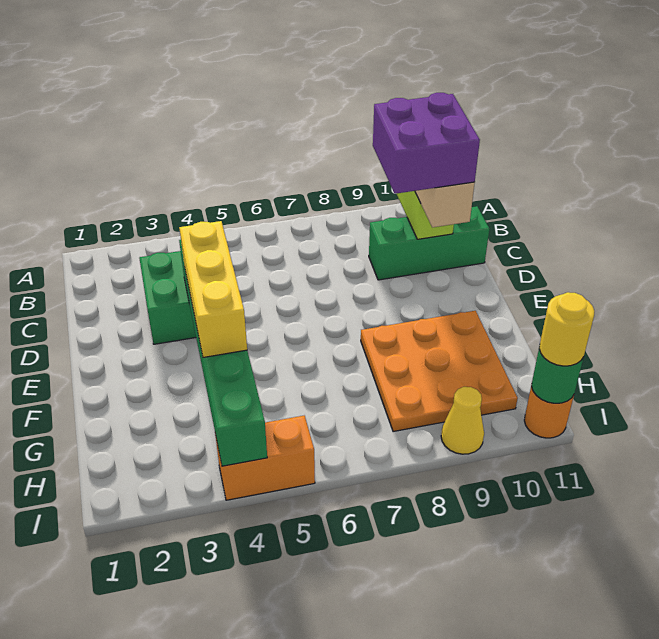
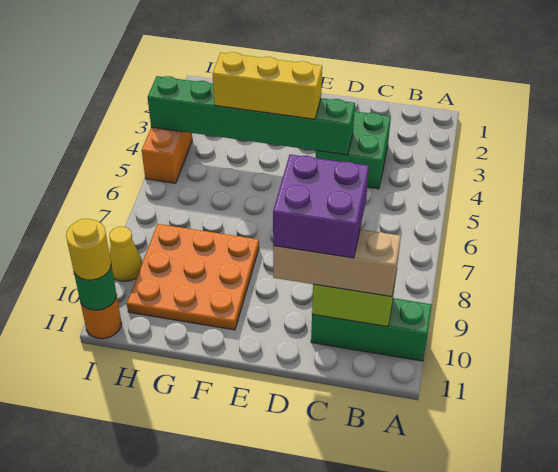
green brick C9:C11 level 1 -> green brick A10:C10 level 1

